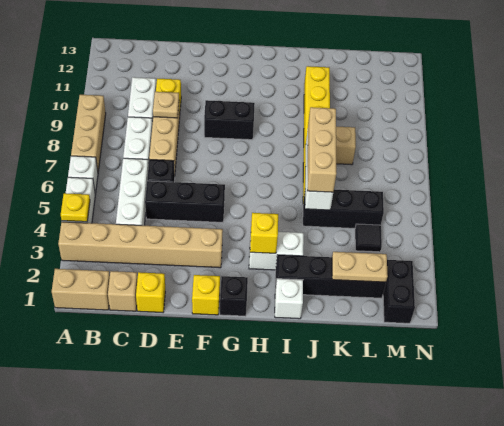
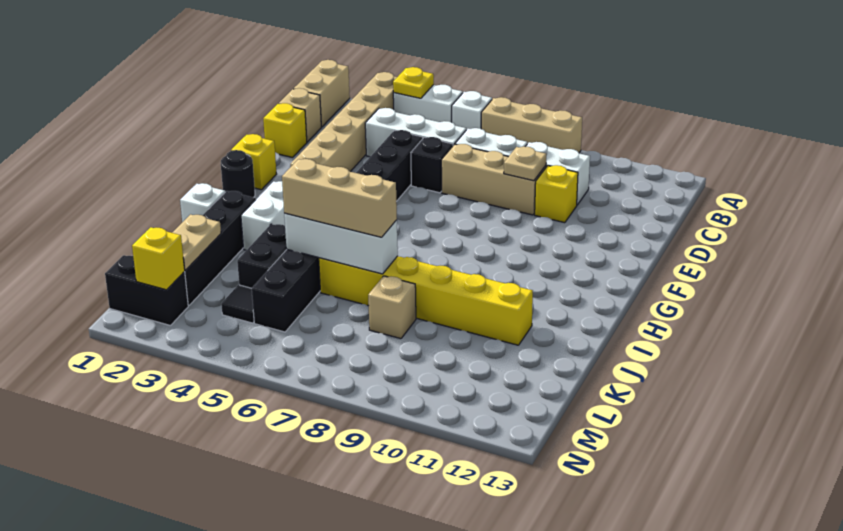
black brick F9:G9 level 1 -> black brick J4:K4 level 1
black brick G1 level 1 -> black round brick G1 level 1
yellow brick H3 level 2 -> yellow brick M2 level 2

